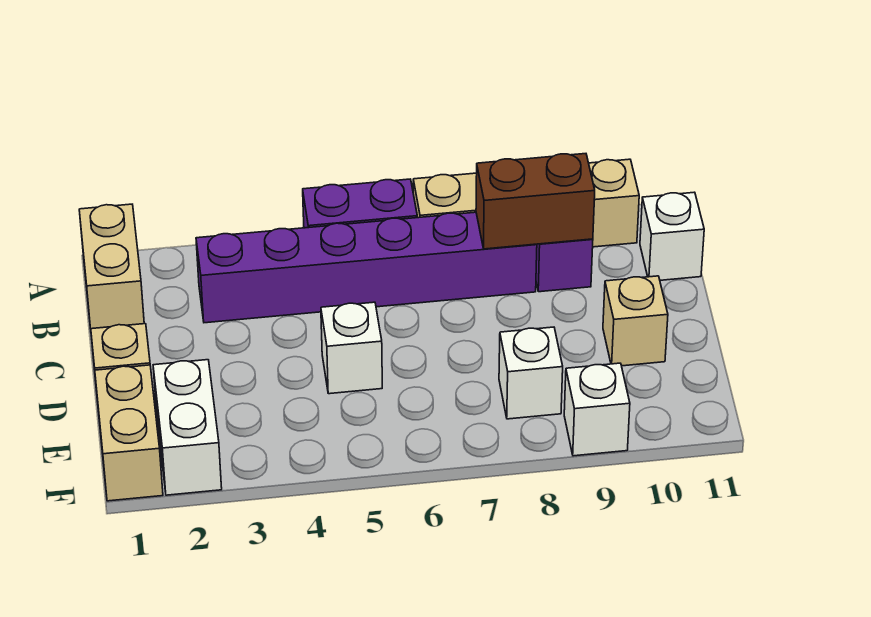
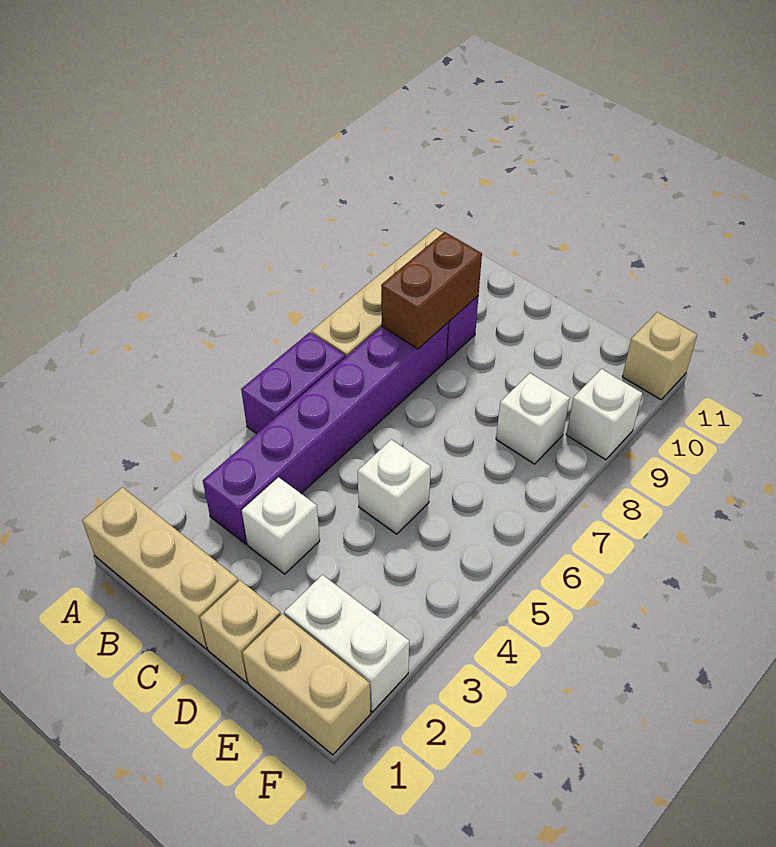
tan brick A1:B1 level 1 -> tan brick A1:C1 level 1
white brick B11 level 1 -> white brick C3 level 1
tan brick D10 level 1 -> tan brick F11 level 1

